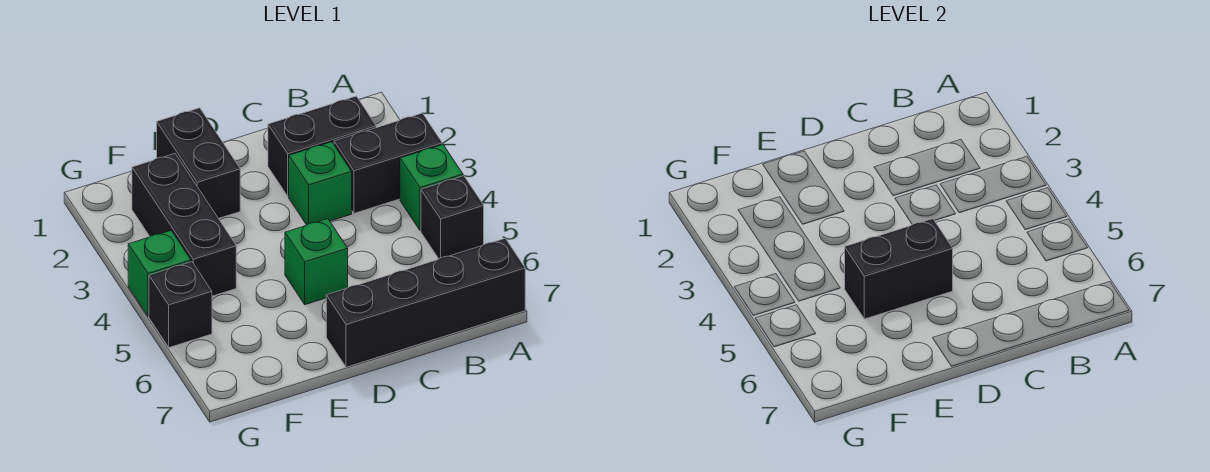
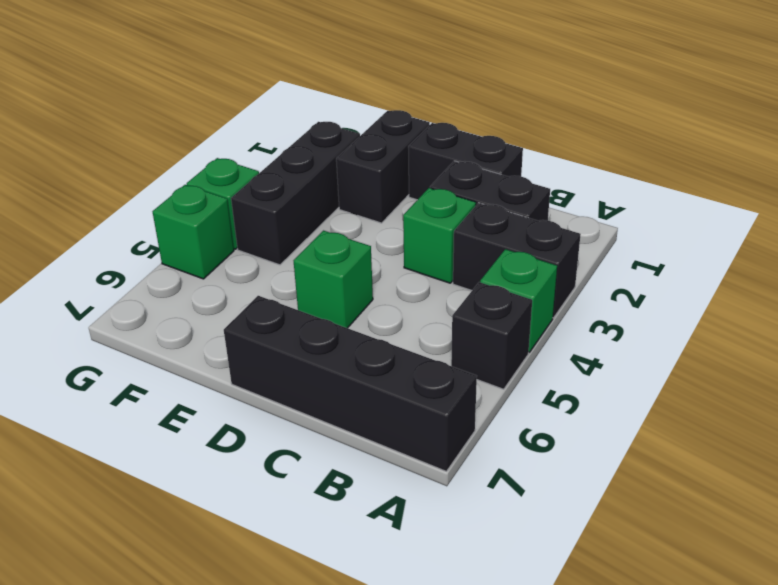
black brick D5:E5 level 2 -> black brick C1:D1 level 1
black brick G5 level 1 -> green brick G5 level 1

